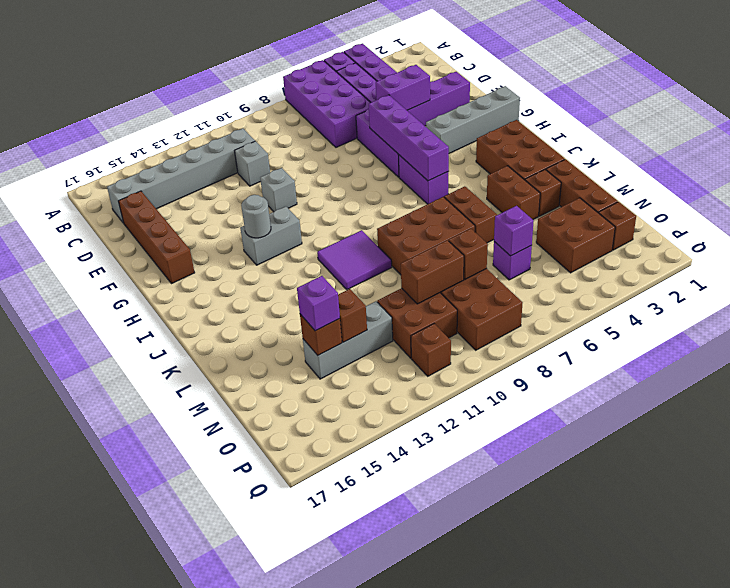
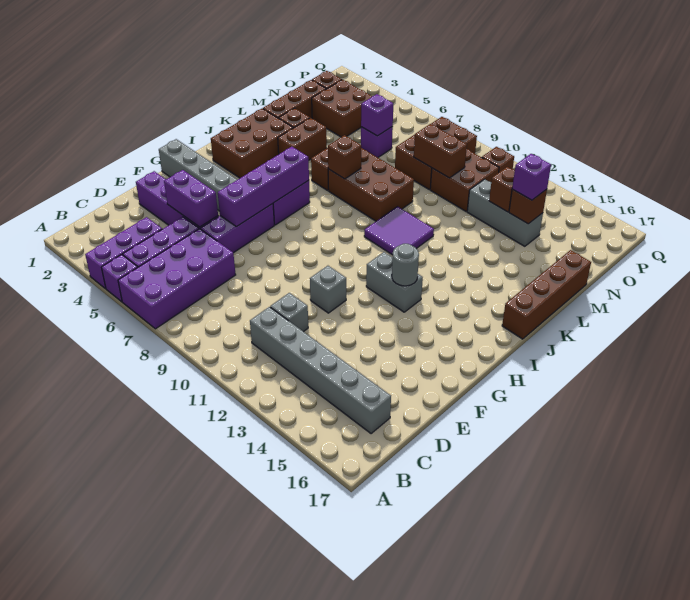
brown brick D16:G16 level 1 -> brown brick J17:M17 level 1
brown brick N8 level 2 -> brown brick K7 level 2

